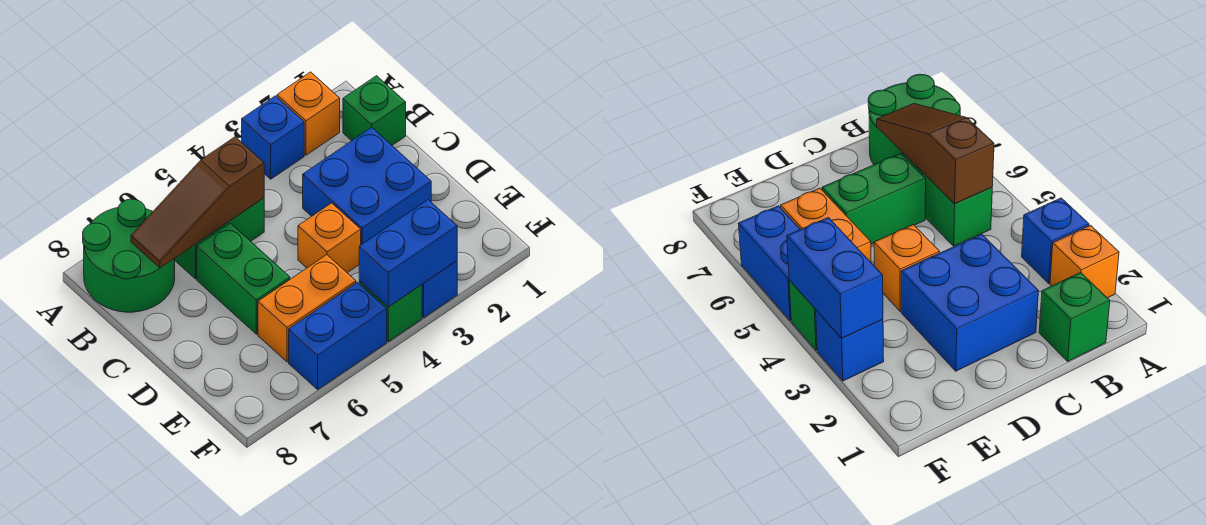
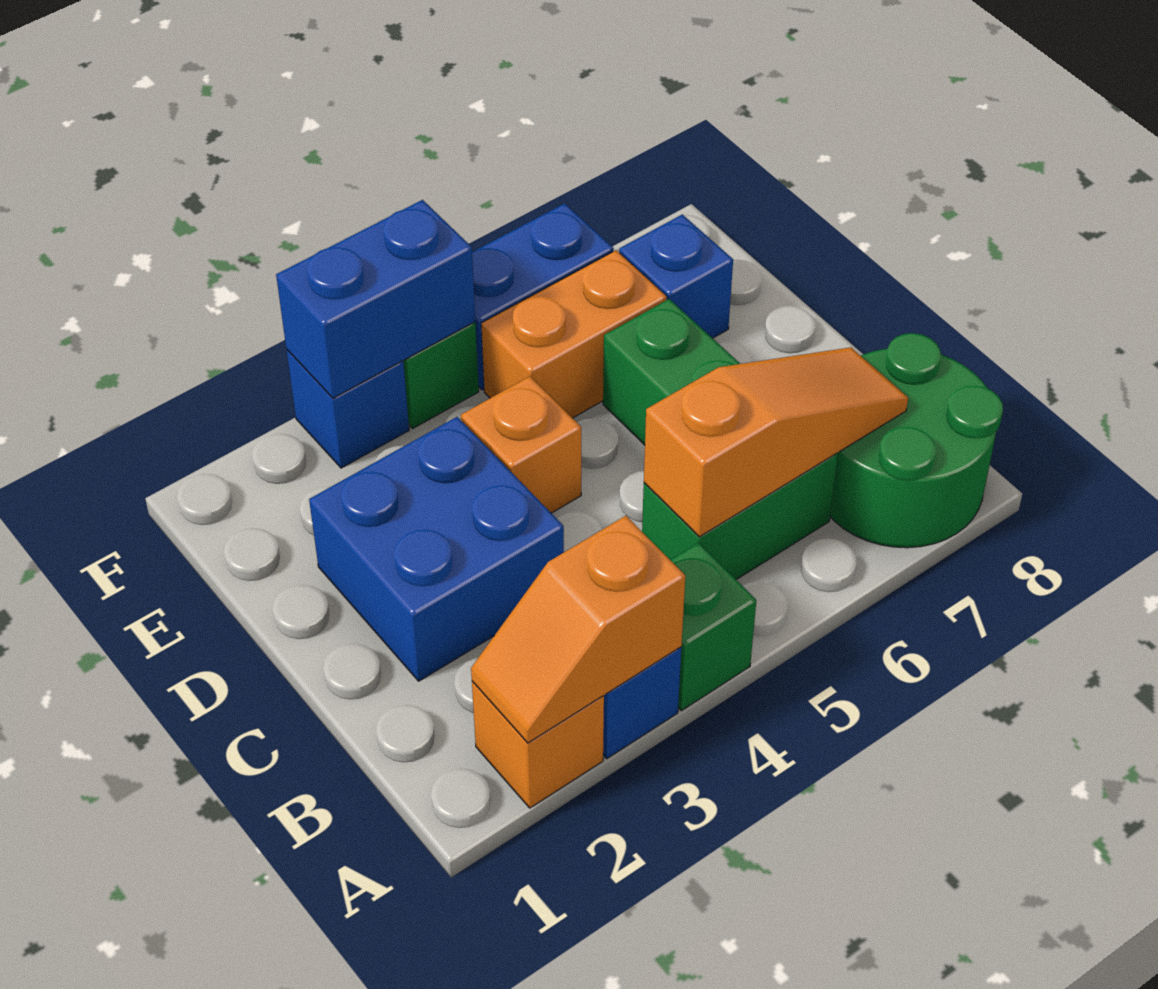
none -> orange slope A2:A3 level 2 top 3
green brick B1 level 1 -> green brick A4 level 1
brown slope B5:B7 level 2 top 5 -> orange slope B5:B7 level 2 top 5
none -> blue brick E7 level 1

